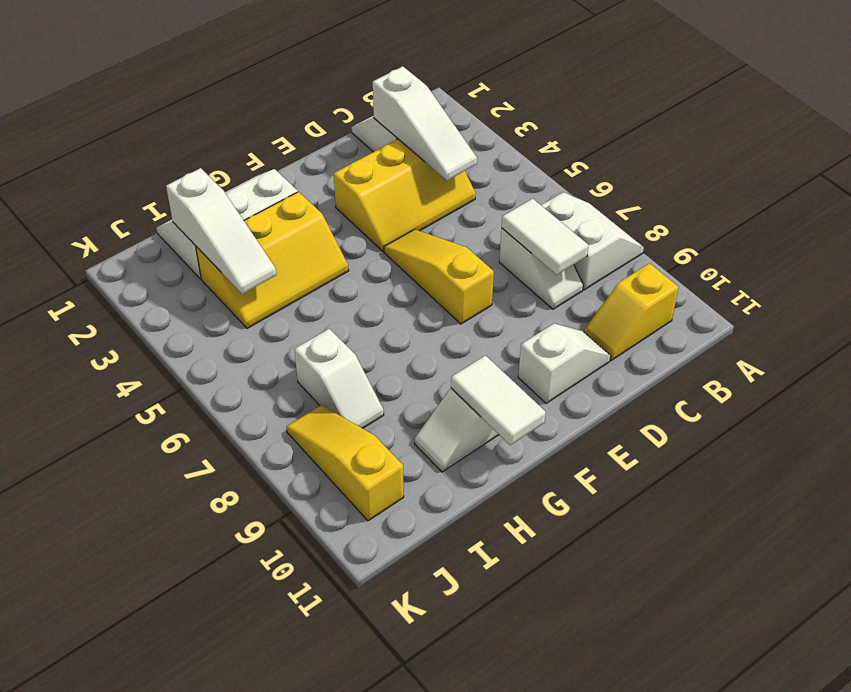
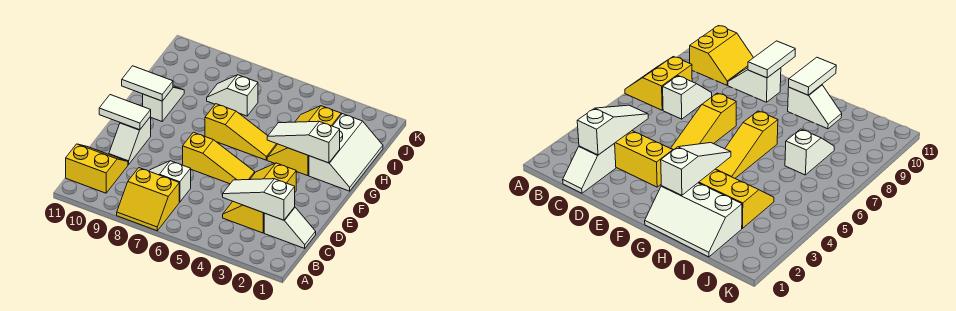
white slope A7:B8 level 1 top B -> yellow slope A7:B8 level 1 top B
yellow slope B10:C10 level 1 top B -> yellow slope B10:C11 level 1 top B
white tile C7:C8 level 2 -> white tile E10:E11 level 2
white slope I2:I4 level 2 top 2 -> white slope G2:G4 level 2 top 2
yellow slope J8:J10 level 1 top 10 -> yellow slope G5:G7 level 1 top 7

